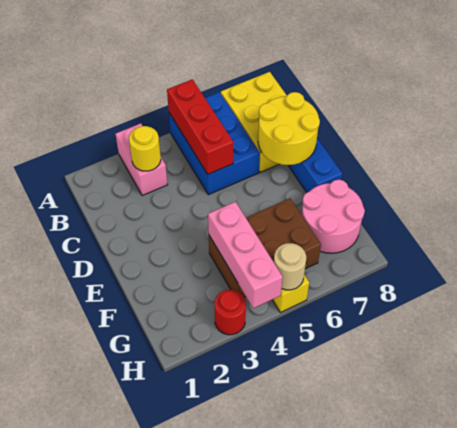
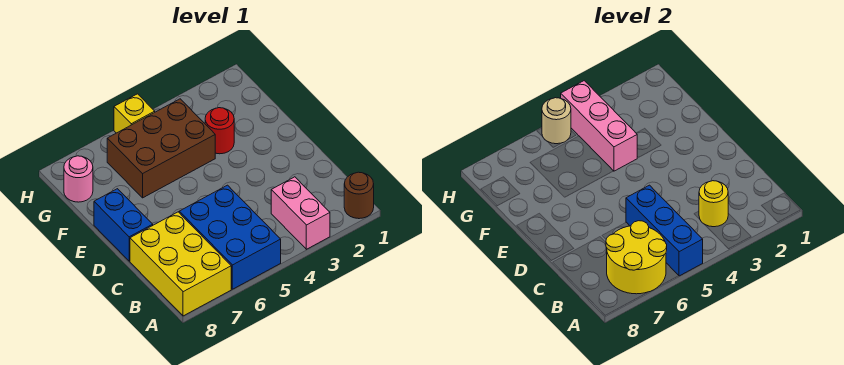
none -> brown round brick A1 level 1
red brick A5:C5 level 2 -> blue brick A5:C5 level 2
yellow round brick C7:D8 level 2 -> yellow round brick A6:B7 level 2
pink round brick F7:G8 level 1 -> pink round brick G8 level 1
red round brick H3 level 1 -> red round brick F3 level 1

